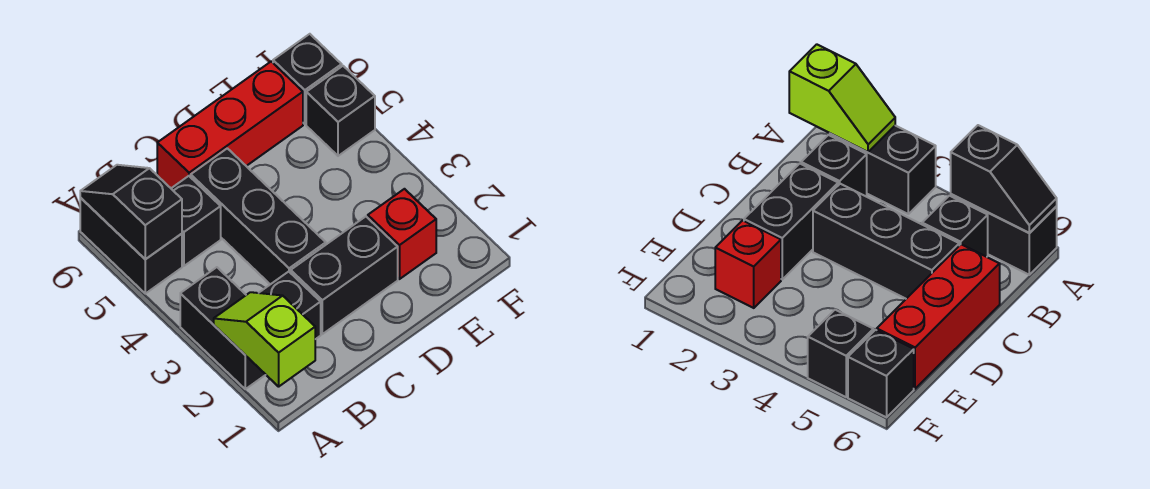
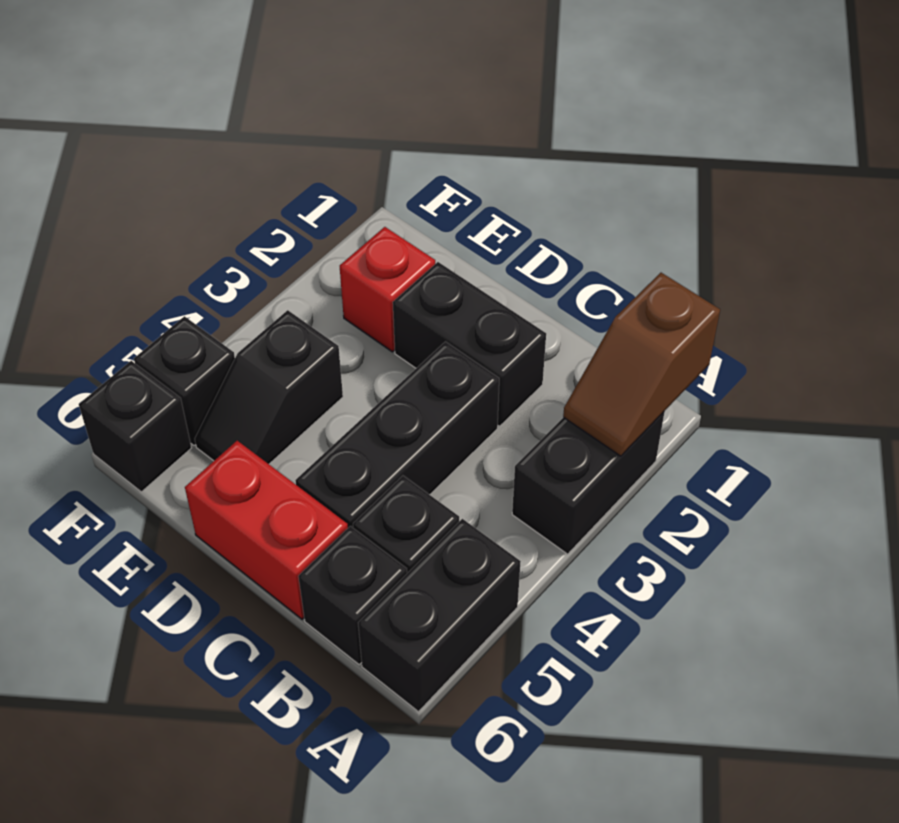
lime slope A1:A2 level 2 top 1 -> brown slope A1:A2 level 2 top 1
black slope A5:A6 level 2 top 5 -> black slope E4:E5 level 1 top 4
black brick B2 level 1 -> black brick B6 level 1
red brick C6:E6 level 1 -> red brick C6:D6 level 1

